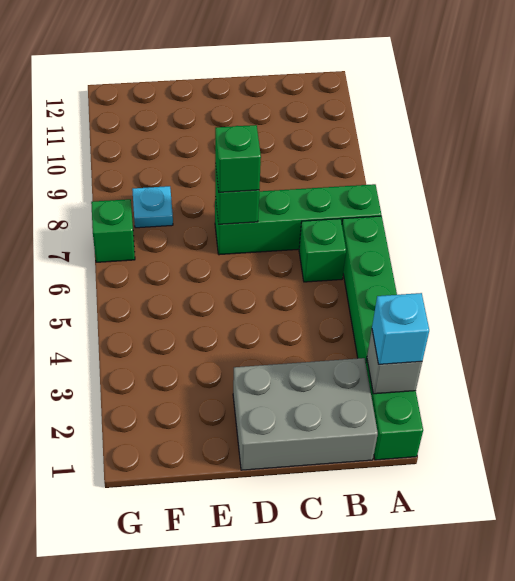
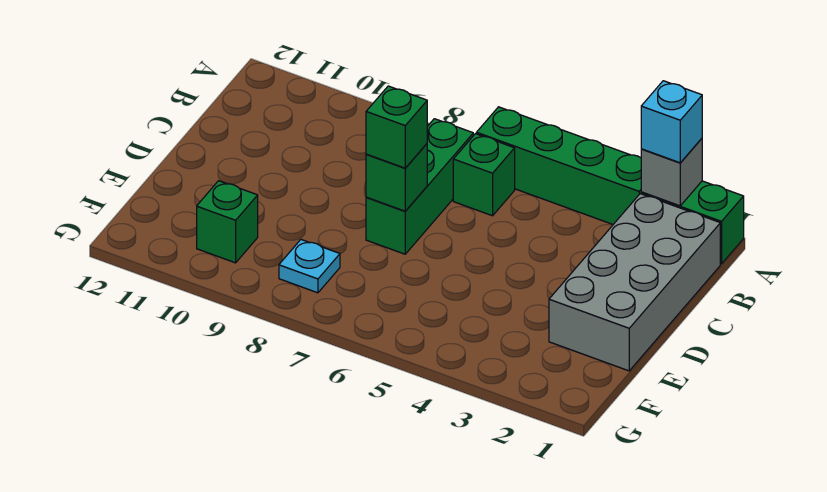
green brick A7:D7 level 1 -> green brick B7:D7 level 1
grey brick B1:D2 level 1 -> grey brick B1:E2 level 1
green brick G7 level 1 -> green brick F10 level 1

